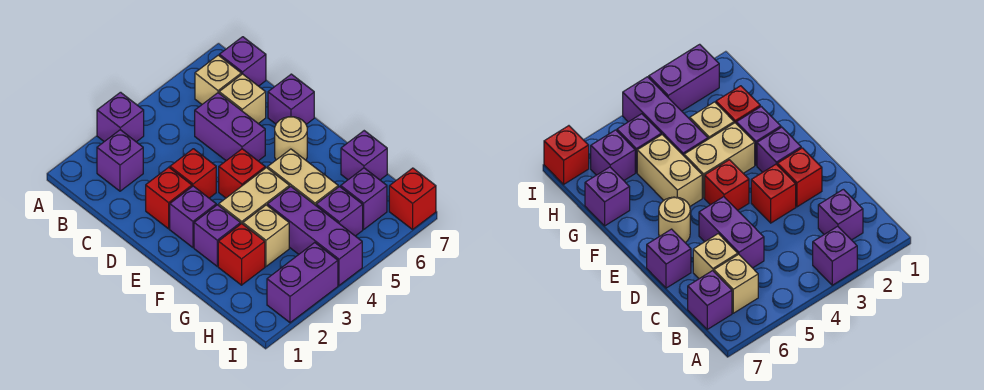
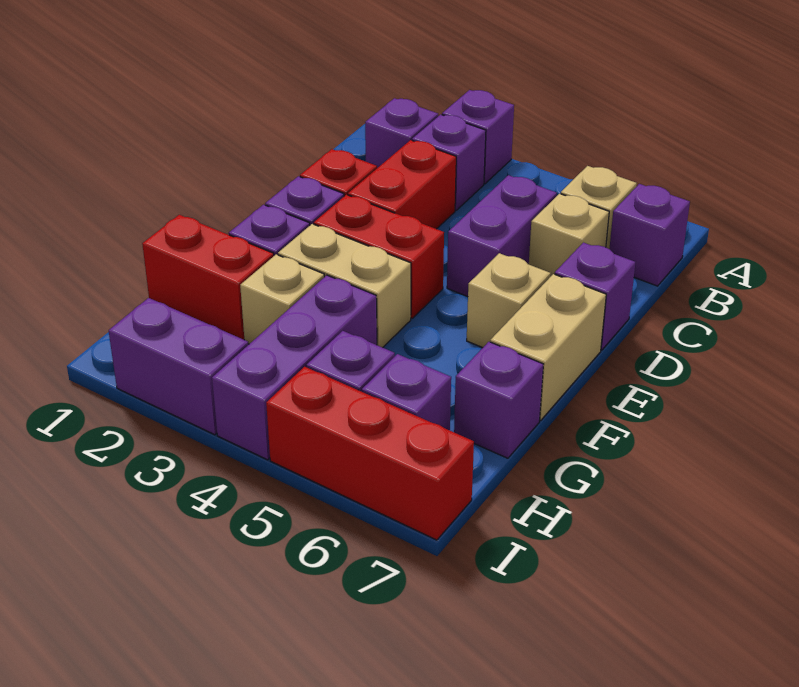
none -> purple brick B3 level 1
red brick D3 level 1 -> red brick C3:D3 level 1
red brick E4 level 1 -> red brick E3:E4 level 1
tan round brick E6 level 1 -> tan brick E6 level 1
tan brick F5:G5 level 1 -> tan brick E7:F7 level 1
red brick G2 level 1 -> red brick G1:G2 level 1
red brick I7 level 1 -> red brick I5:I7 level 1

